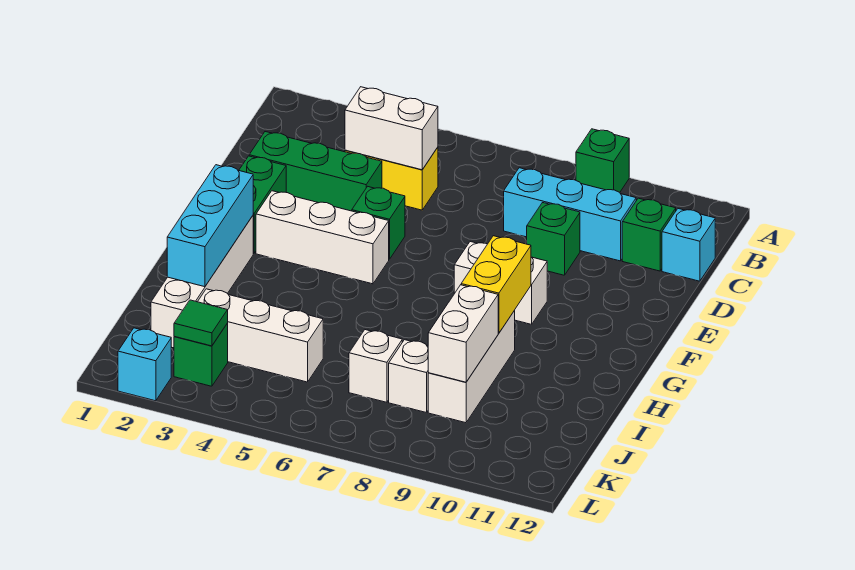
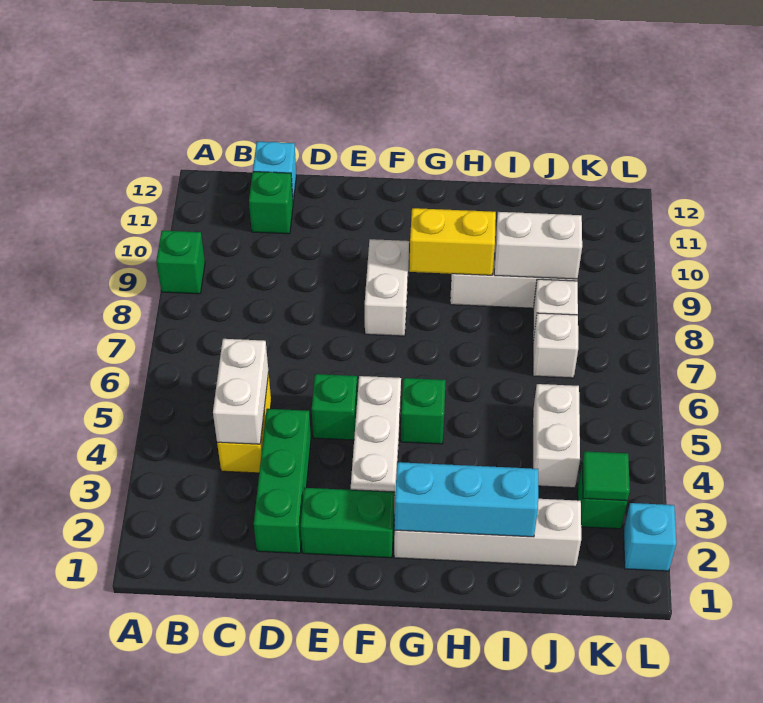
cyan brick C8:C10 level 1 -> none
green brick D9 level 1 -> green brick G5 level 1
white brick J3:J5 level 1 -> white brick J4:J5 level 1

